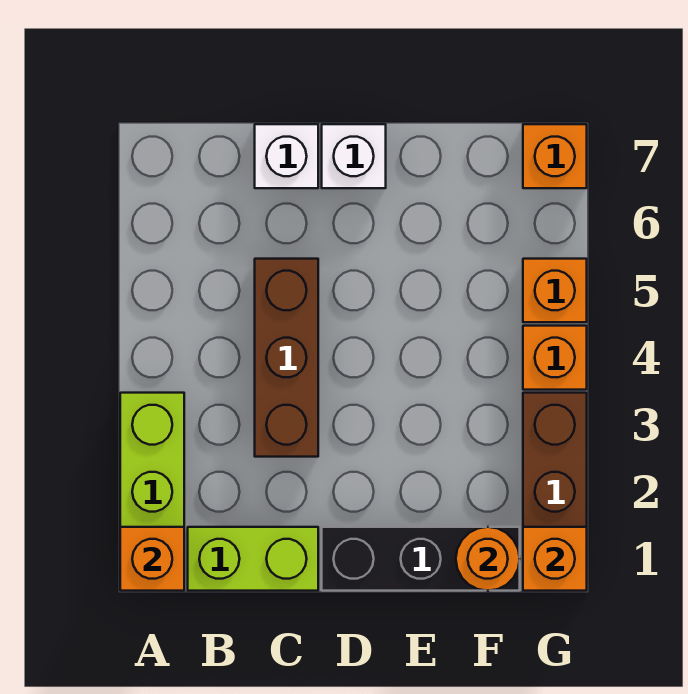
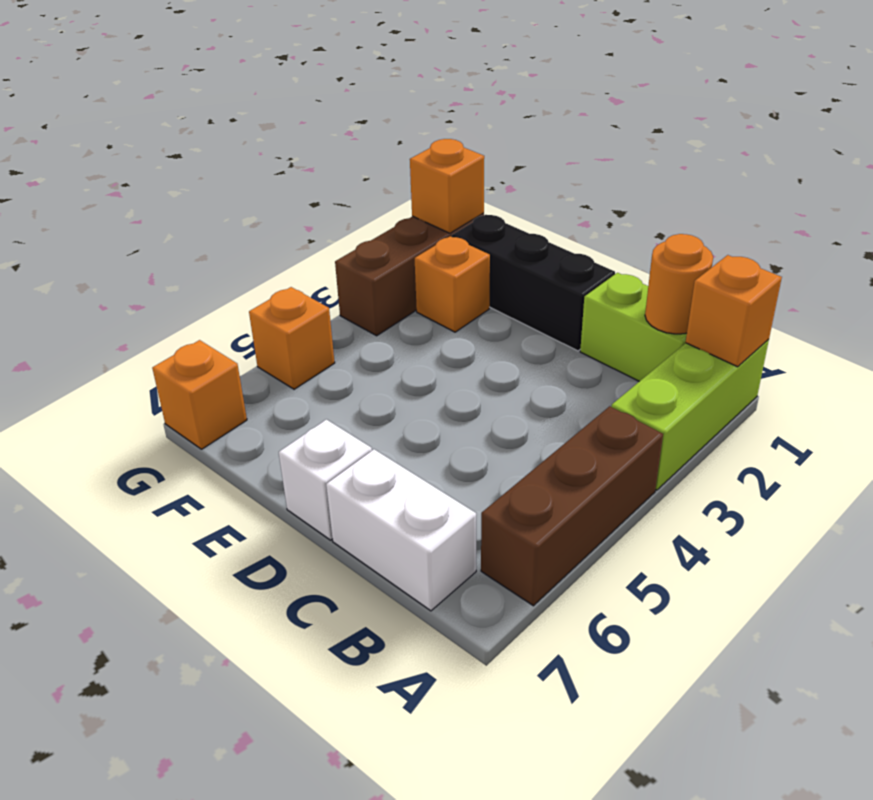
brown brick C3:C5 level 1 -> brown brick A4:A6 level 1
white brick C7 level 1 -> white brick B7:C7 level 1
orange round brick F1 level 2 -> orange round brick B1 level 2
orange brick G4 level 1 -> orange brick F2 level 1

